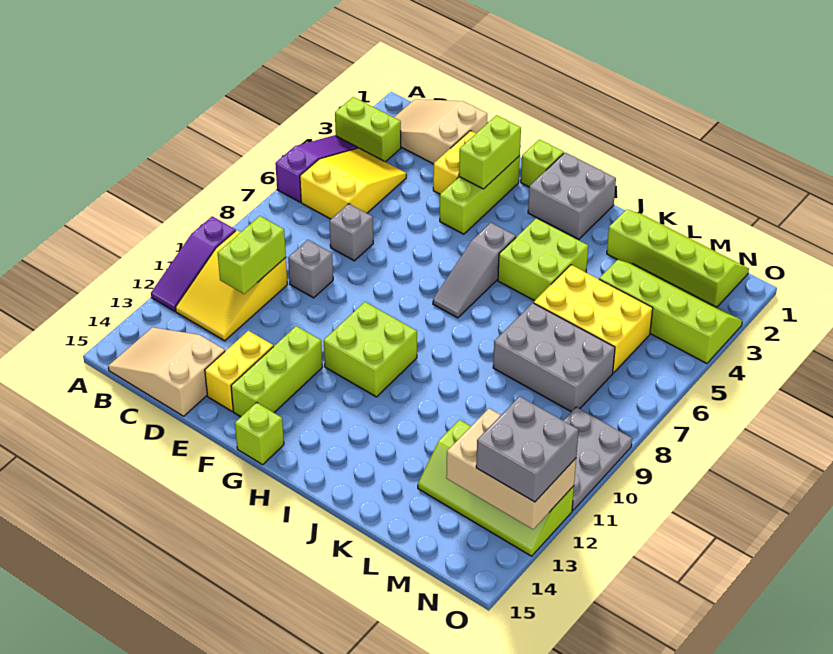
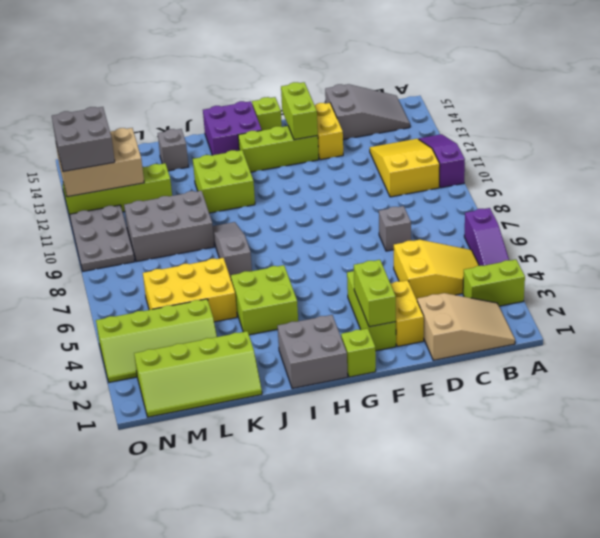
yellow slope B4:C6 level 1 top 6 -> yellow slope B4:D5 level 1 top D
tan slope B14:D15 level 1 top D -> grey slope B14:D15 level 1 top D
lime brick C10:C11 level 2 -> lime brick F13:F14 level 2
grey brick D9 level 1 -> grey brick K14 level 1
lime brick F12:F14 level 1 -> lime brick F13:H13 level 1
lime brick G10:H11 level 1 -> lime brick I11:J12 level 1
grey slope H5:H7 level 1 top 5 -> grey slope J7:J9 level 1 top 7
none -> purple brick H14:I15 level 1
grey brick K7:M8 level 1 -> grey brick K9:M10 level 1

